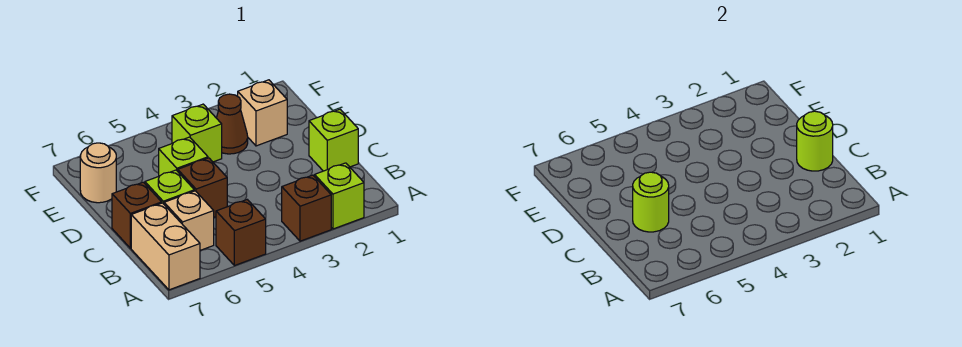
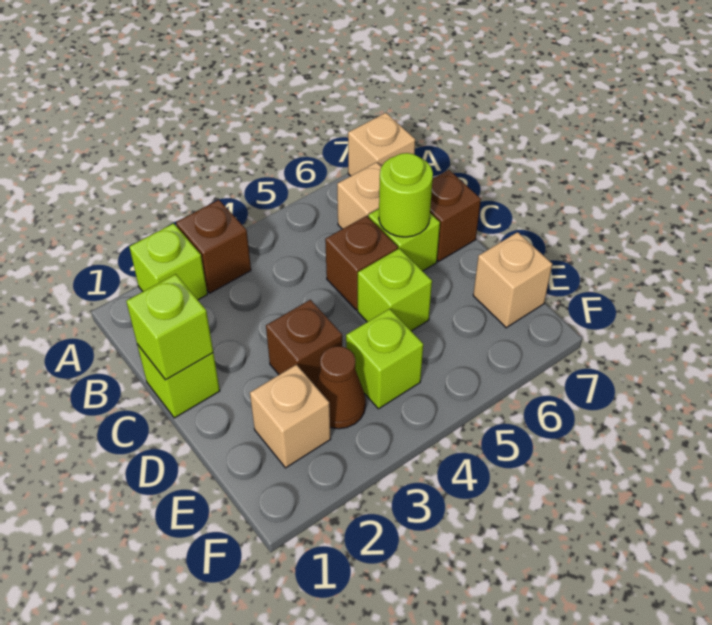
brown brick A5 level 1 -> brown brick D3 level 1
tan brick A7:B7 level 1 -> tan brick A7 level 1
lime round brick C1 level 2 -> lime brick C1 level 2
tan round brick E7 level 1 -> tan brick E7 level 1

